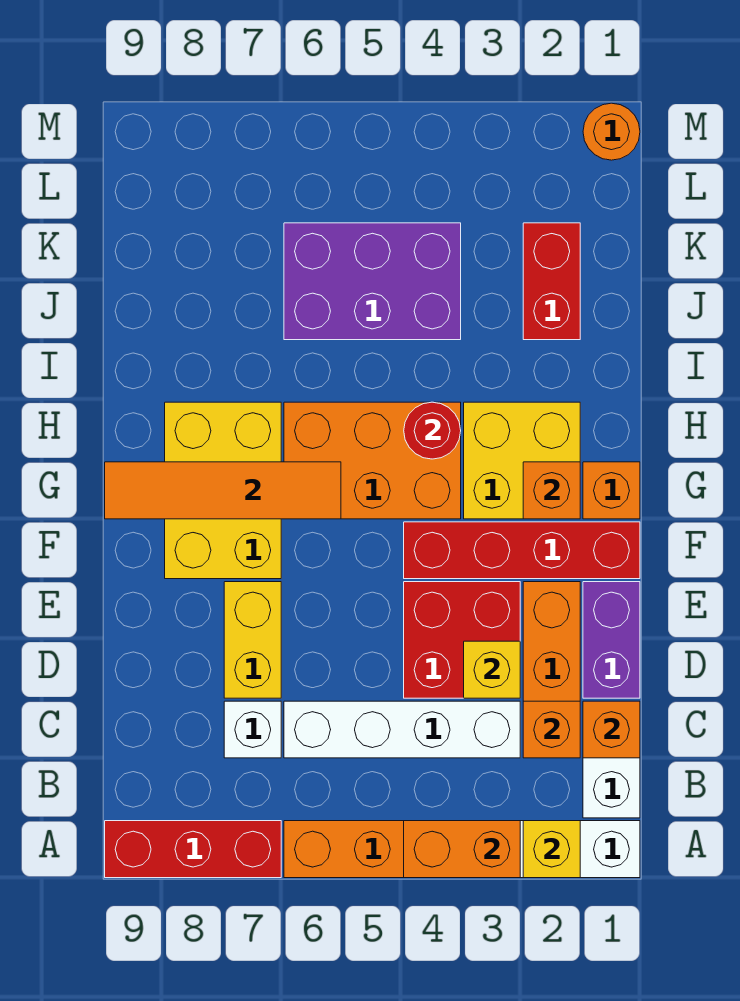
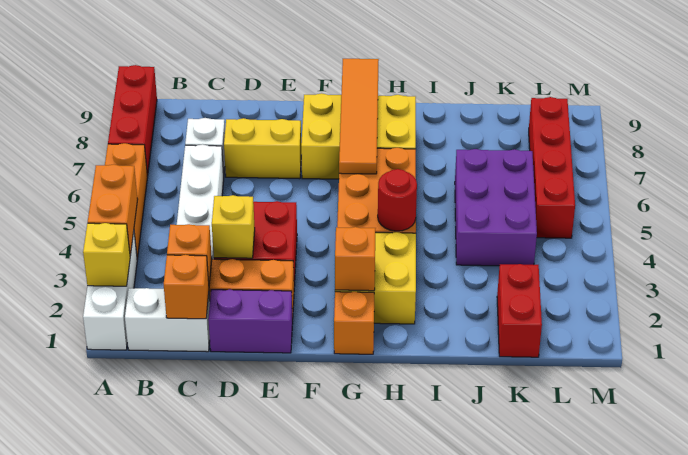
red brick F1:F4 level 1 -> red brick L5:L8 level 1
red brick J2:K2 level 1 -> red brick K1:K2 level 1
orange round brick M1 level 1 -> none

